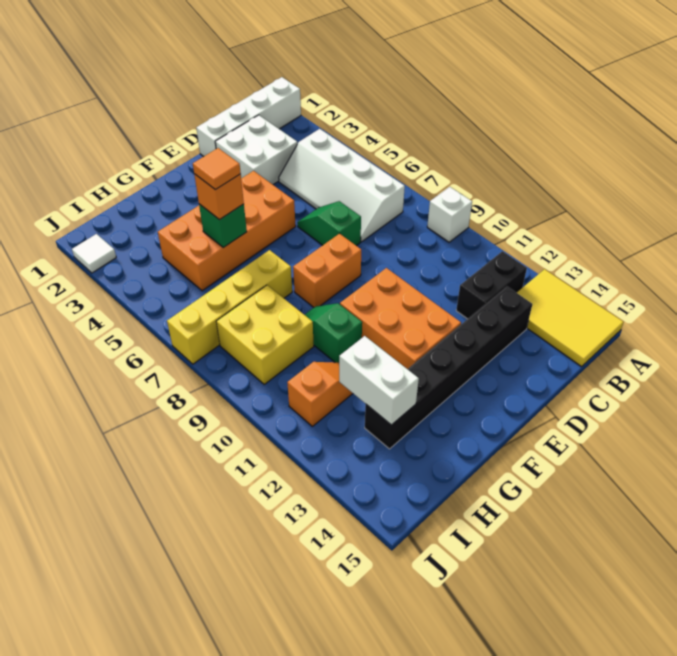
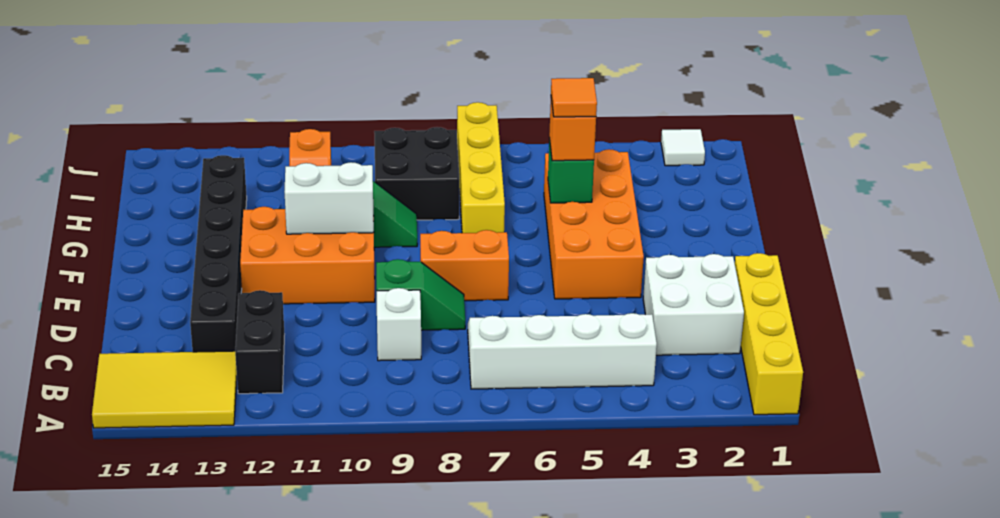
white brick A1:D1 level 1 -> yellow brick A1:D1 level 1
white brick A9 level 1 -> white brick C9 level 1
green slope D6:D7 level 1 top 7 -> green slope D8:D9 level 1 top 9
orange brick E8:F8 level 1 -> orange brick E7:E8 level 1
yellow brick H8:I9 level 1 -> black brick H8:I9 level 1
white brick H12:H13 level 2 -> white brick F10:F11 level 2

